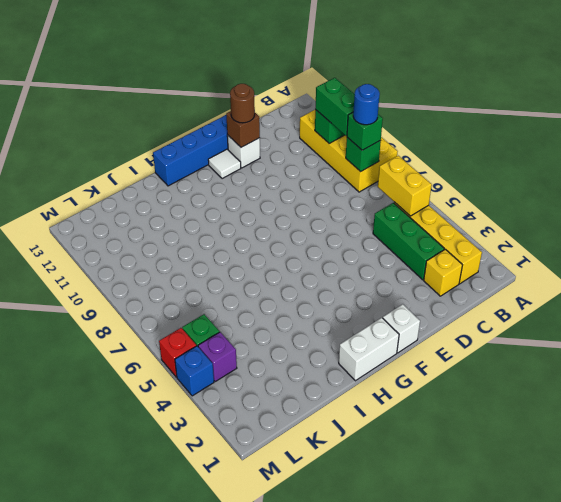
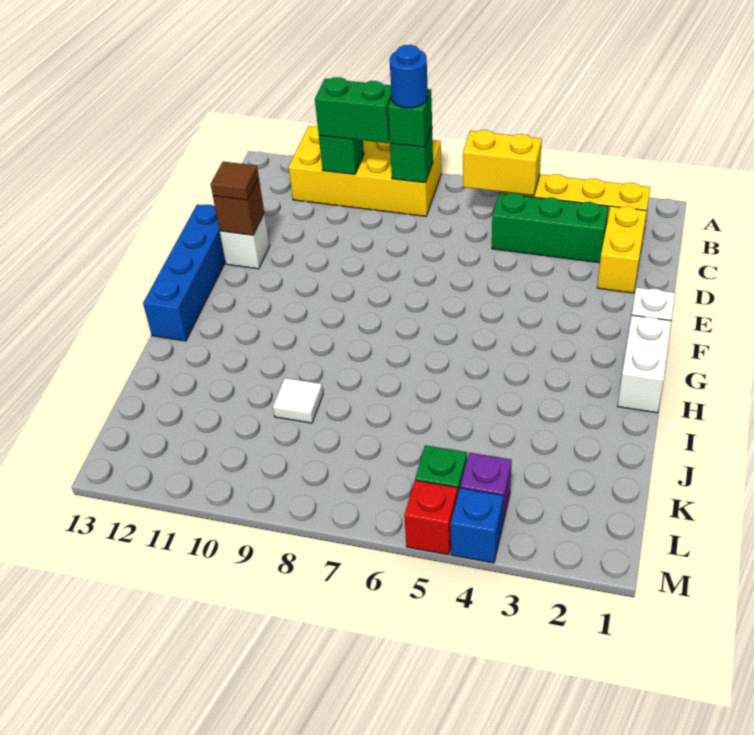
yellow brick C2 level 1 -> yellow brick C2:D2 level 1
brown round brick E12 level 3 -> brown tile E12 level 3
white tile F12 level 1 -> white tile J9 level 1

